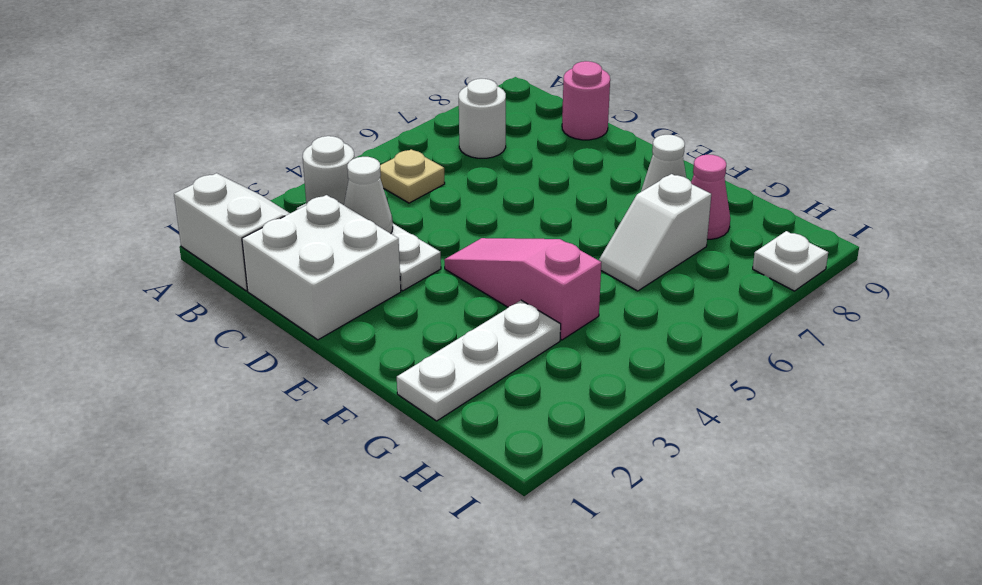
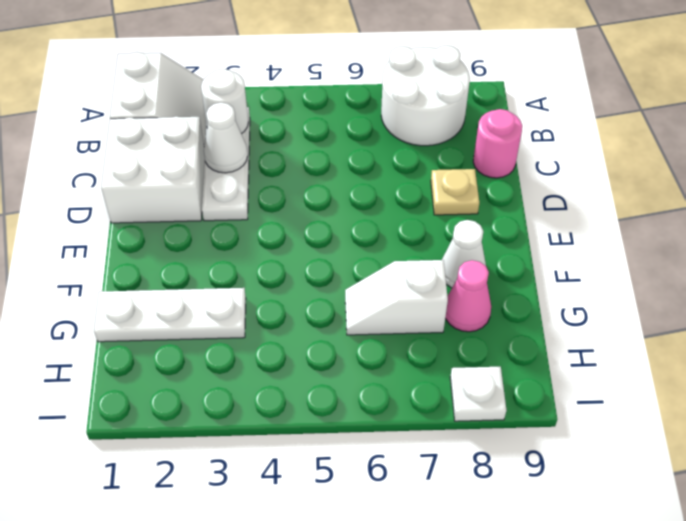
tan plate B5 level 1 -> tan plate D8 level 1
white round brick B7 level 1 -> white round brick A7:B8 level 1
pink slope E4:G4 level 1 top G -> none

